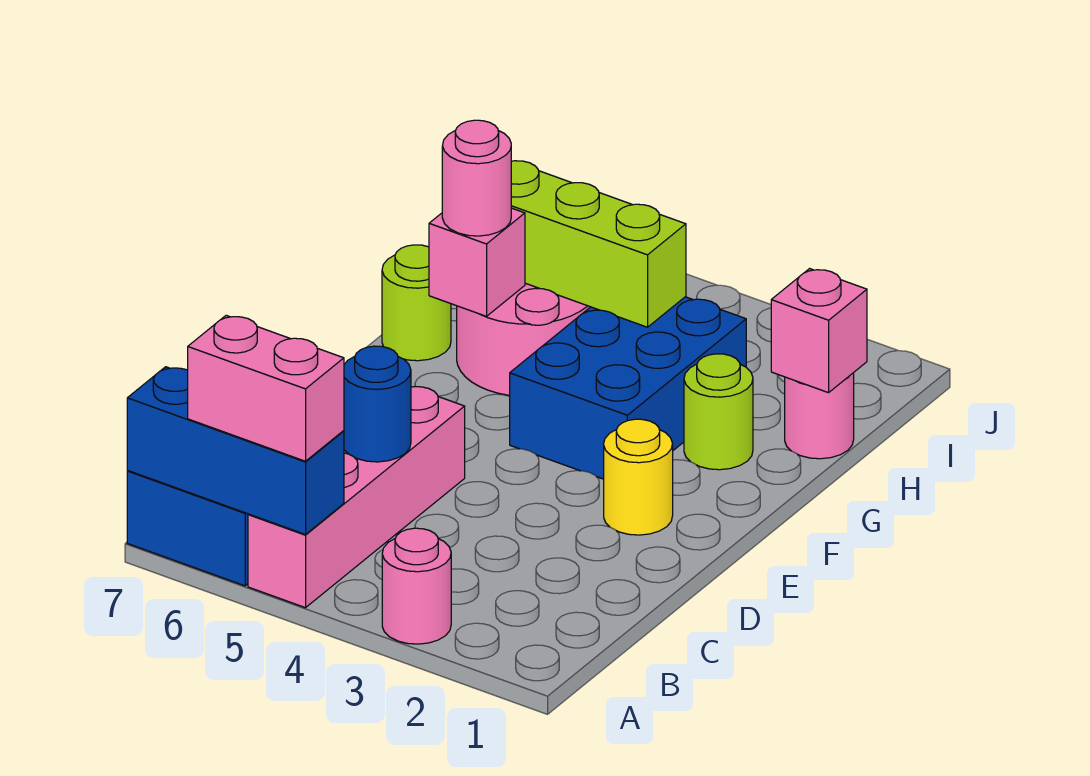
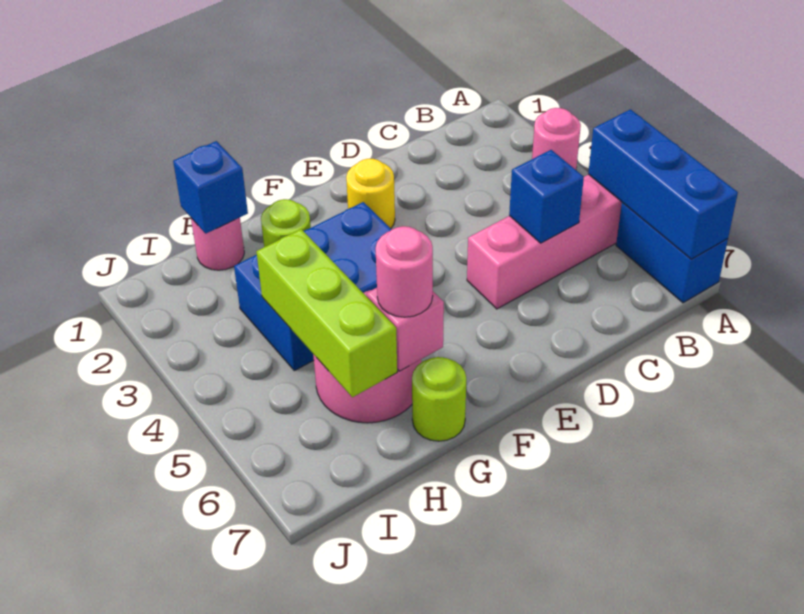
pink brick A5:A6 level 3 -> none
blue round brick C5 level 2 -> blue brick C5 level 2
pink brick H1 level 2 -> blue brick H1 level 2

